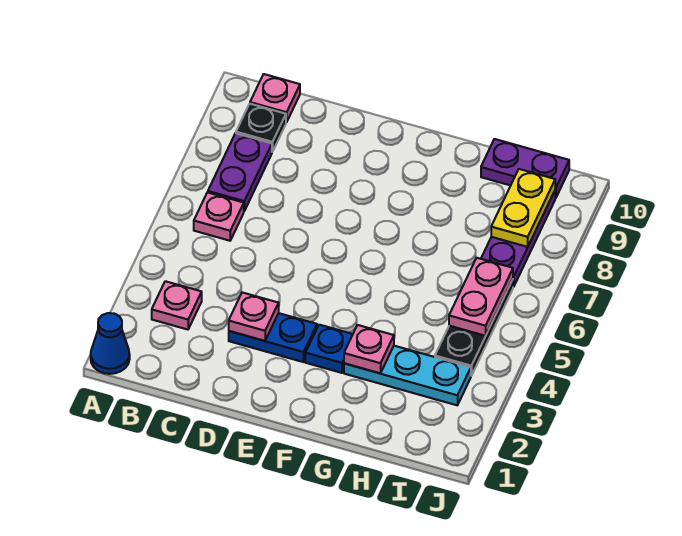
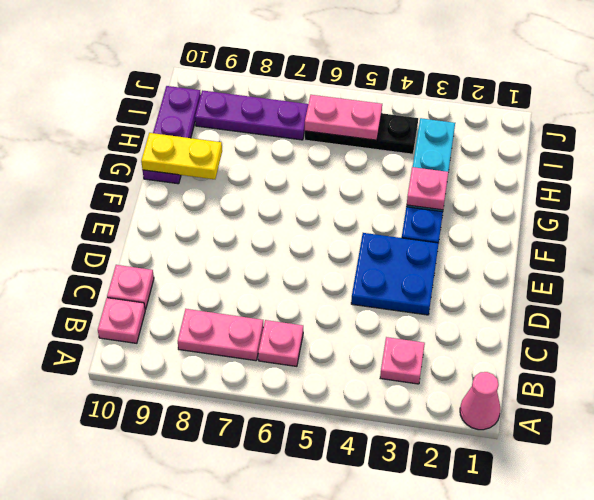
blue cone A1 level 1 -> pink cone A1 level 1
purple plate B7:B8 level 1 -> pink plate B7:B8 level 1
black plate B9 level 1 -> none
blue plate D3:E3 level 1 -> blue plate D3:E4 level 1
pink plate D3 level 2 -> pink plate C10 level 1
purple plate H10:I10 level 1 -> purple plate G10:I10 level 1
yellow plate I8:I9 level 2 -> yellow plate G9:G10 level 2

